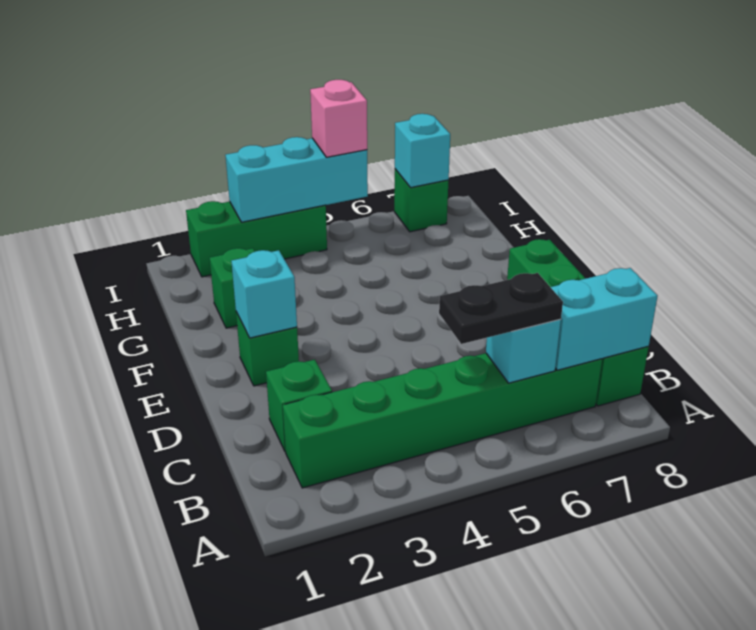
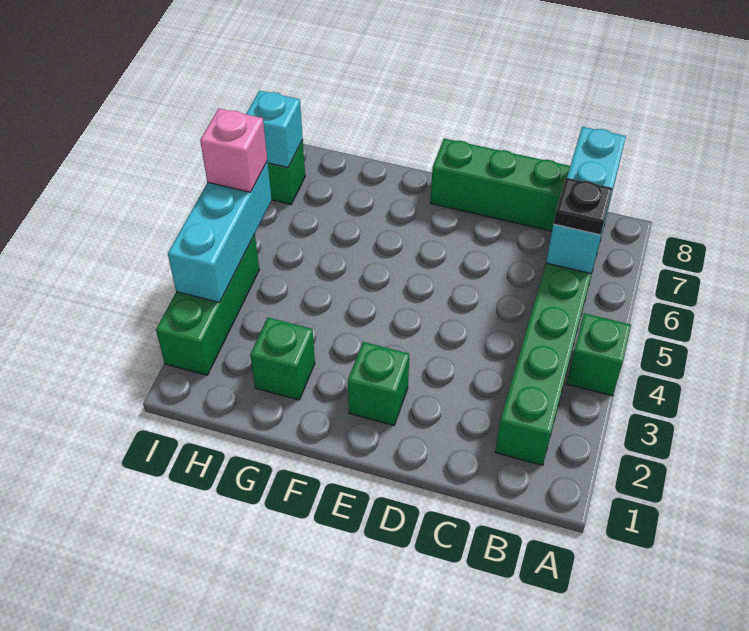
black plate B5:B6 level 3 -> black plate B6 level 3
green brick C2 level 1 -> green brick A4 level 1
cyan brick E2 level 2 -> none

